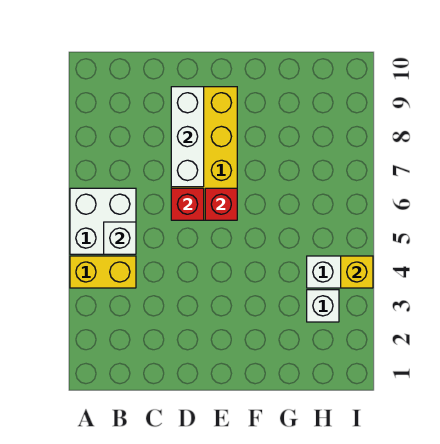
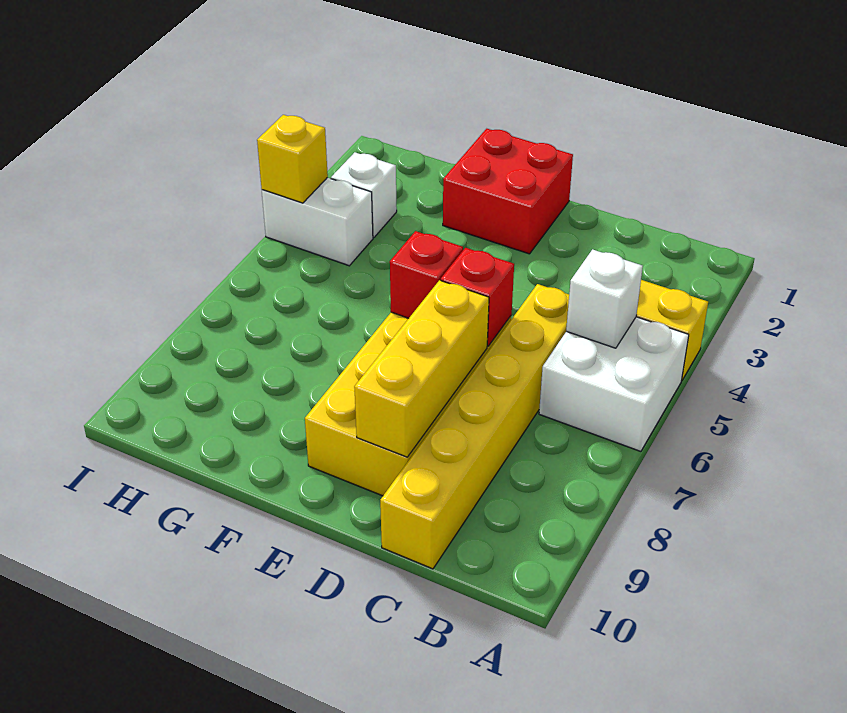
none -> yellow brick C5:C10 level 1
white brick D7:D9 level 2 -> yellow brick D7:D9 level 2
none -> red brick E1:F2 level 1

